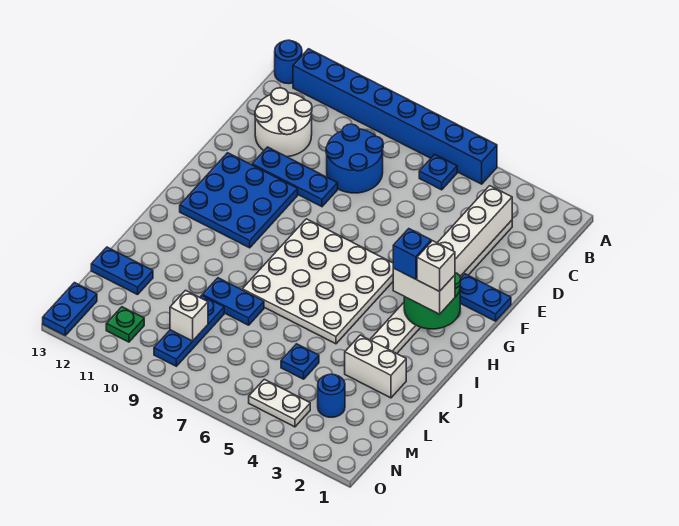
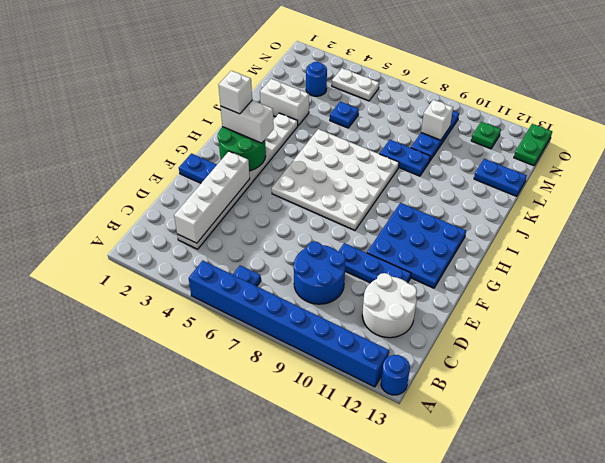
blue brick H3 level 4 -> none
blue plate N13:O13 level 1 -> green plate N13:O13 level 1

